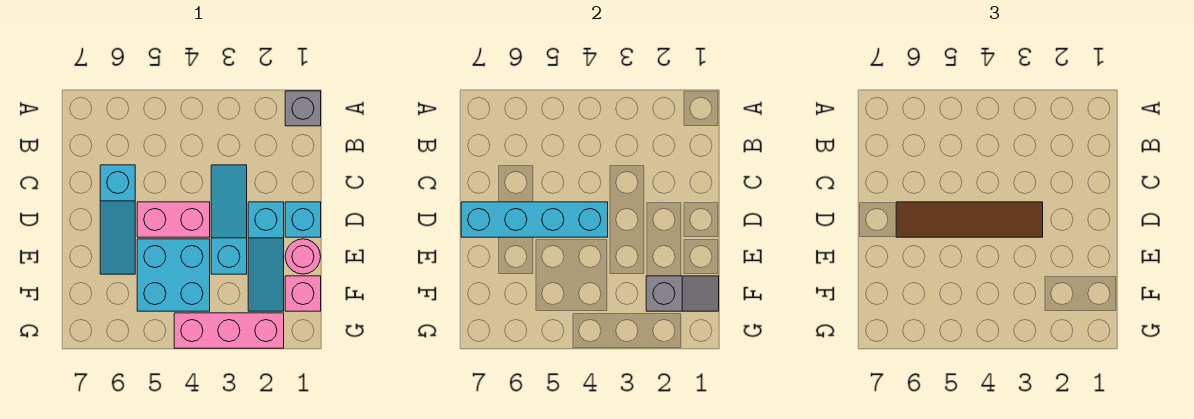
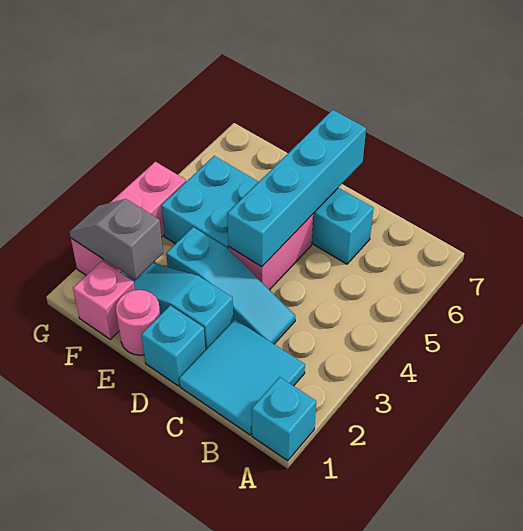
grey brick A1 level 1 -> cyan brick A1 level 1
none -> cyan tile B1:C2 level 1
brown tile D3:D6 level 3 -> none
grey slope F1:F2 level 2 top 2 -> grey slope F2:G2 level 2 top F

